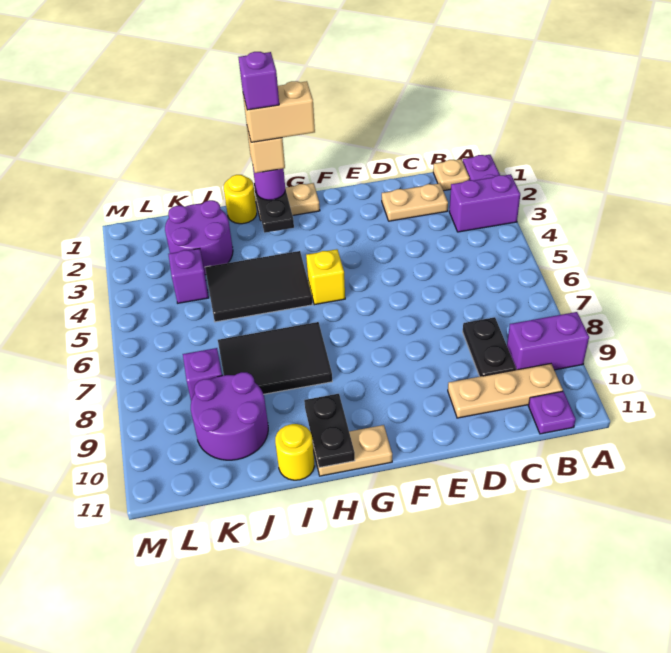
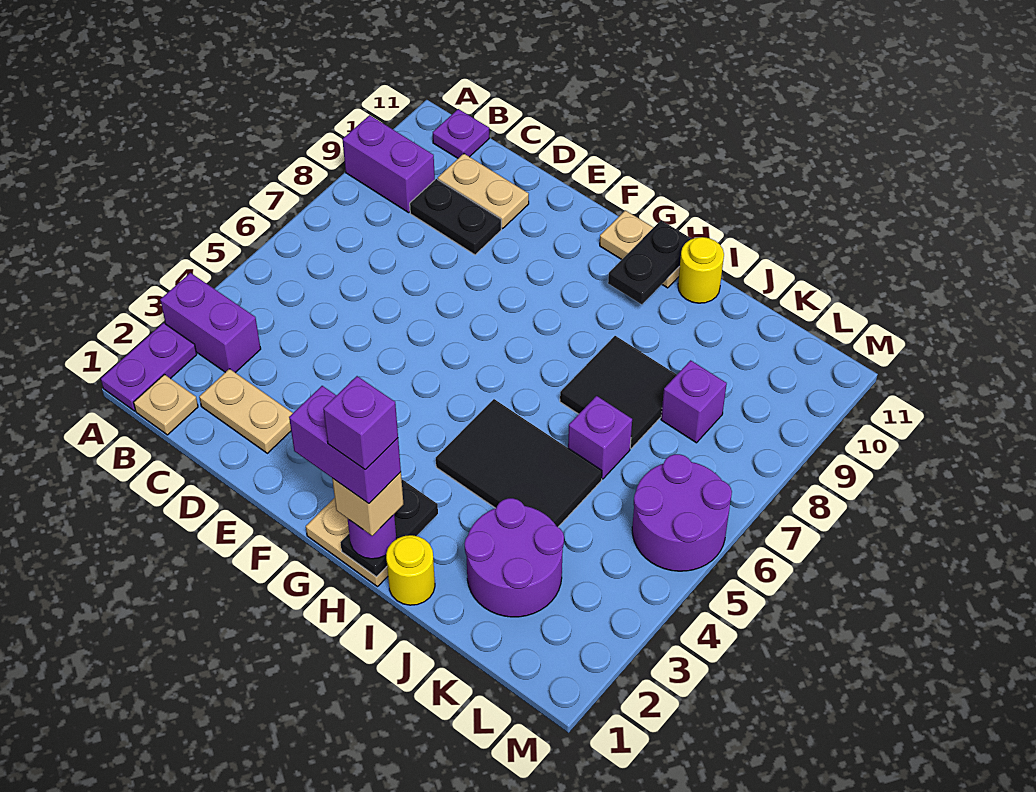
tan plate B10:D10 level 1 -> tan plate C10:D10 level 1
black plate C8:C9 level 1 -> black plate C9:D9 level 1
tan brick G1:H1 level 5 -> purple brick G1:H1 level 5
yellow brick G5 level 1 -> none
black tile H7:J8 level 1 -> black tile I7:J8 level 1
purple round brick J9:K10 level 1 -> purple round brick L5:M6 level 1
purple brick K4 level 1 -> purple brick J6 level 1

